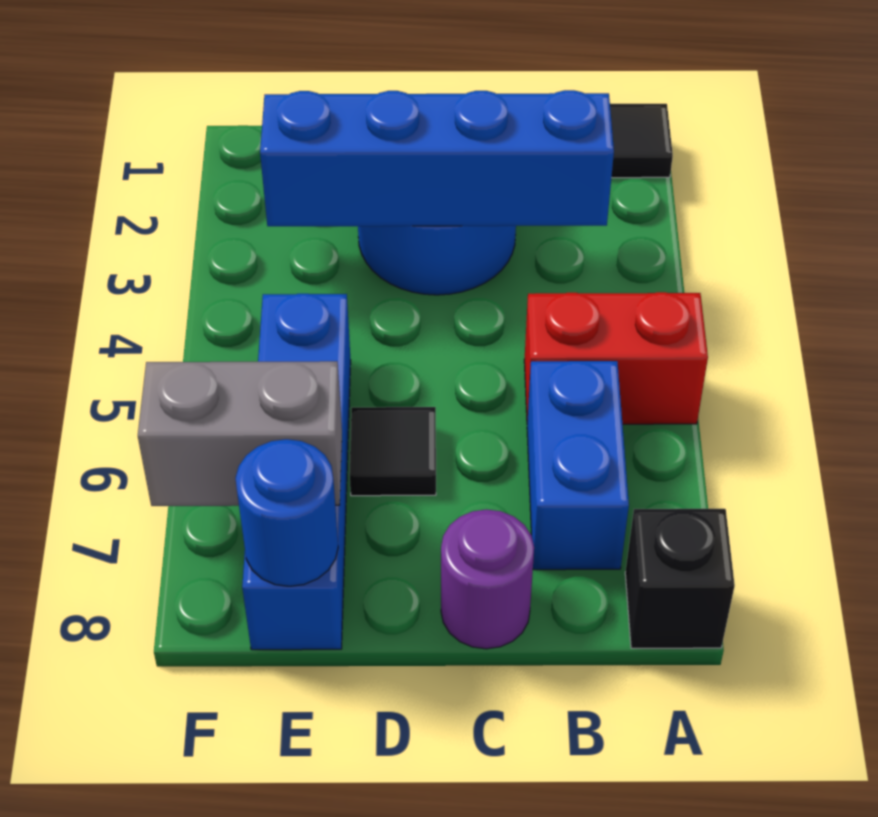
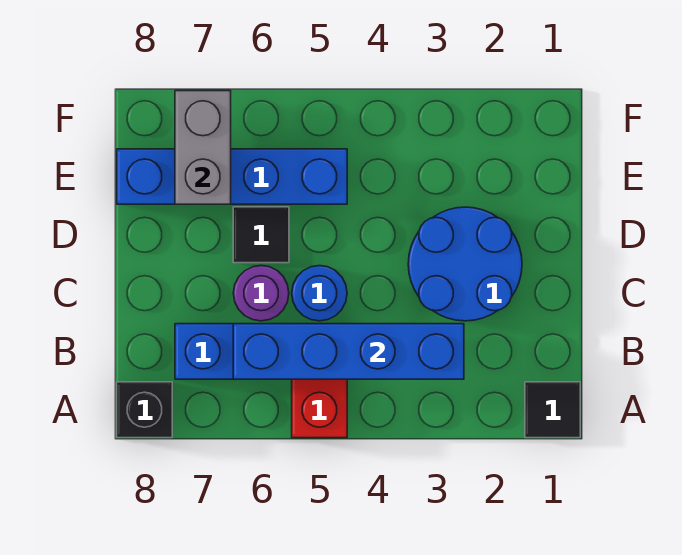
blue brick B3:E3 level 2 -> blue brick B3:B6 level 2
purple round brick C8 level 1 -> purple round brick C6 level 1
blue round brick E8 level 2 -> blue round brick C5 level 1

